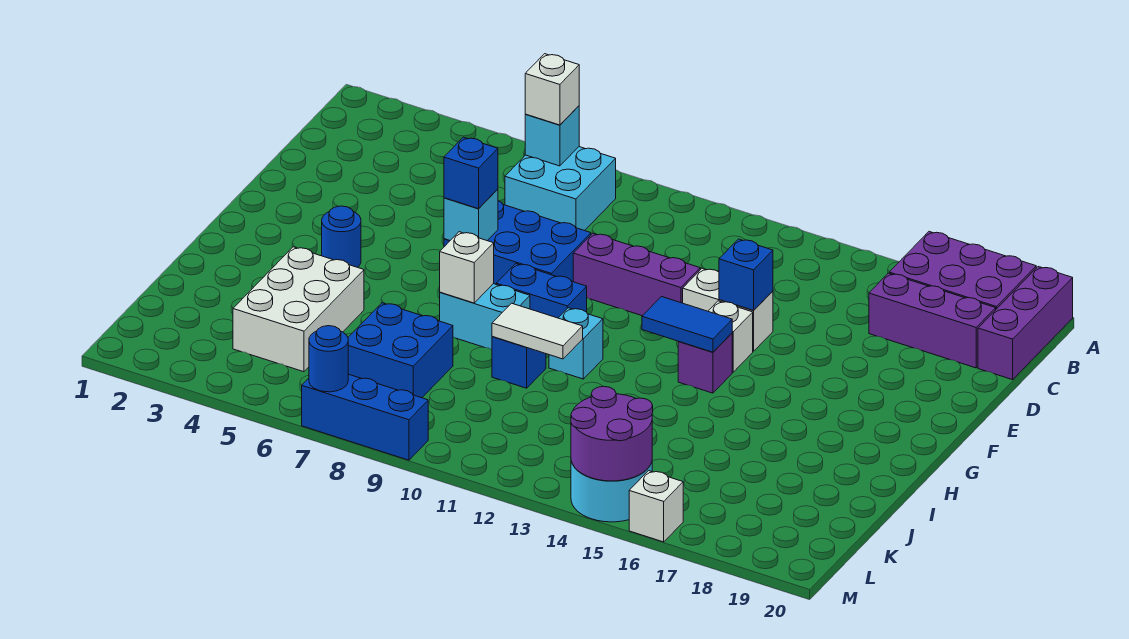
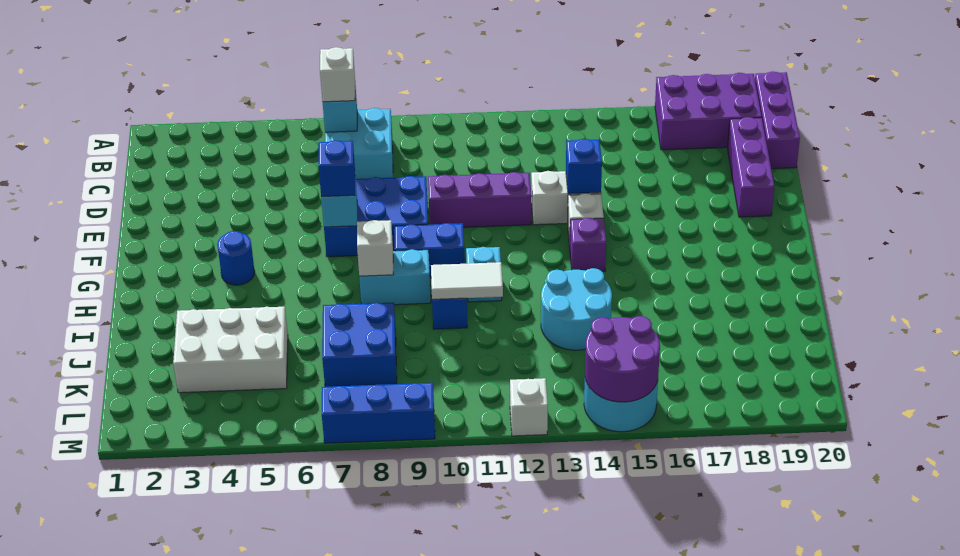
purple brick C17:C19 level 1 -> purple brick C19:E19 level 1
blue tile G13:G14 level 2 -> none
white brick I4:K5 level 1 -> white brick J3:K5 level 1
none -> cyan round brick I13:J14 level 1
blue round brick M7 level 2 -> none
white brick M16 level 1 -> white brick M12 level 1

